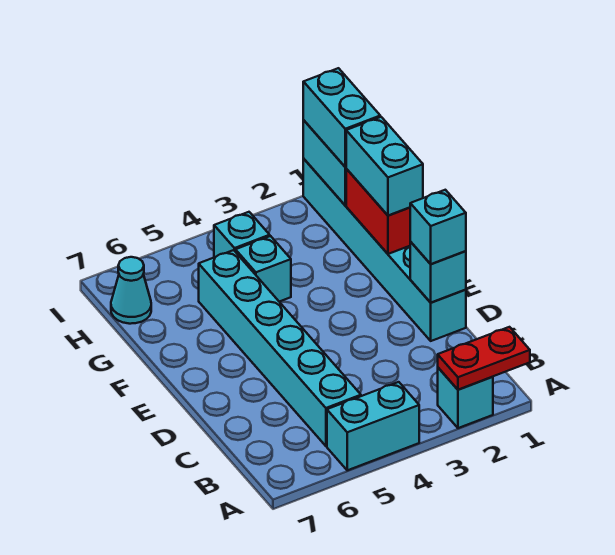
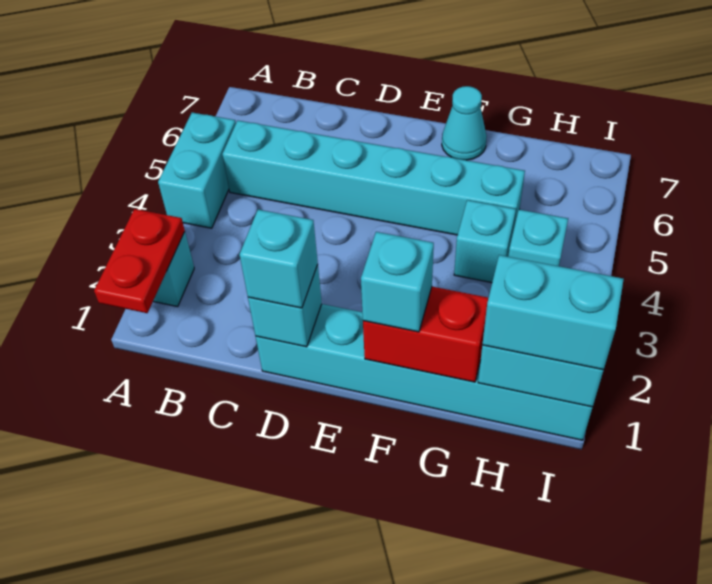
cyan brick F1:G1 level 3 -> cyan brick F1 level 3
cyan cone H7 level 1 -> cyan cone F7 level 1

